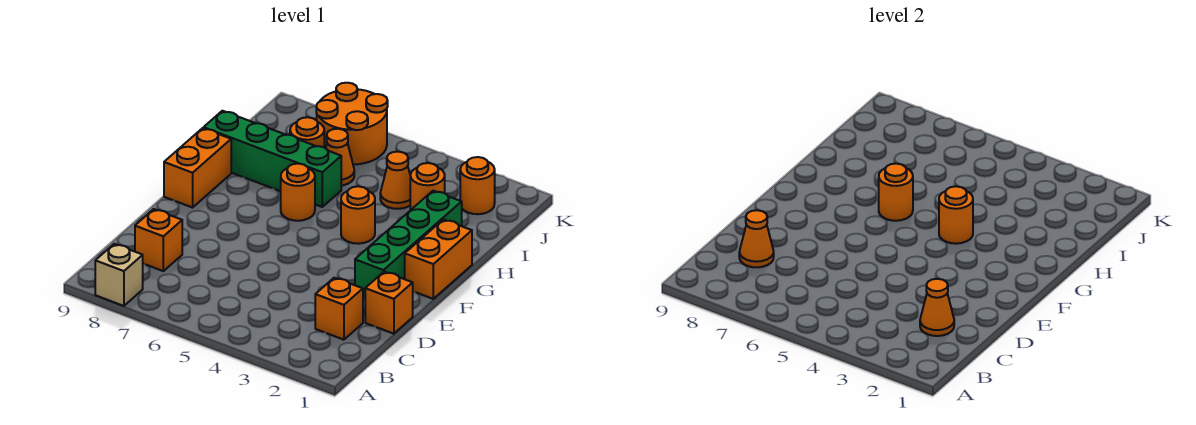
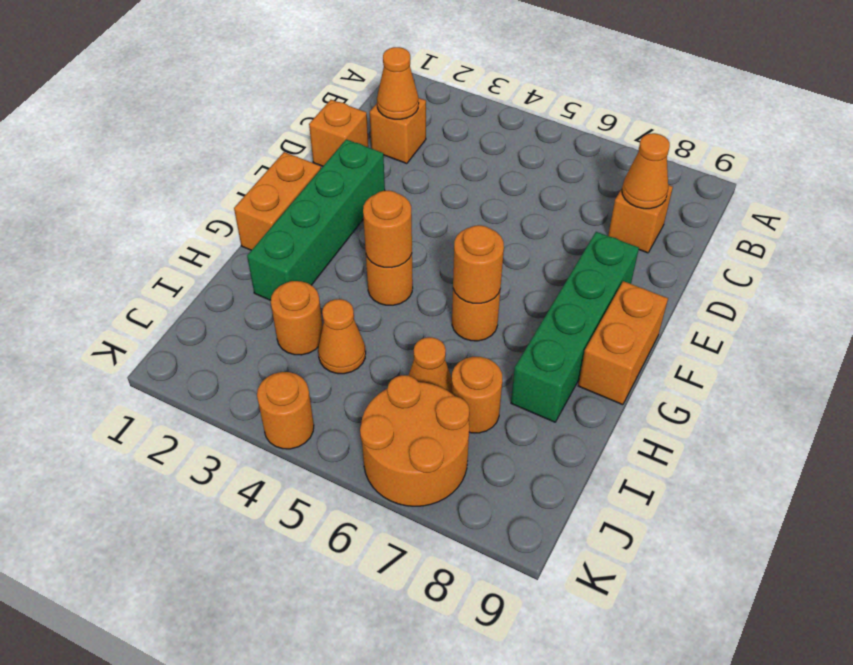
tan brick A8 level 1 -> none
green brick H6:H9 level 1 -> green brick E8:H8 level 1
orange round brick J2 level 1 -> orange round brick K4 level 1

